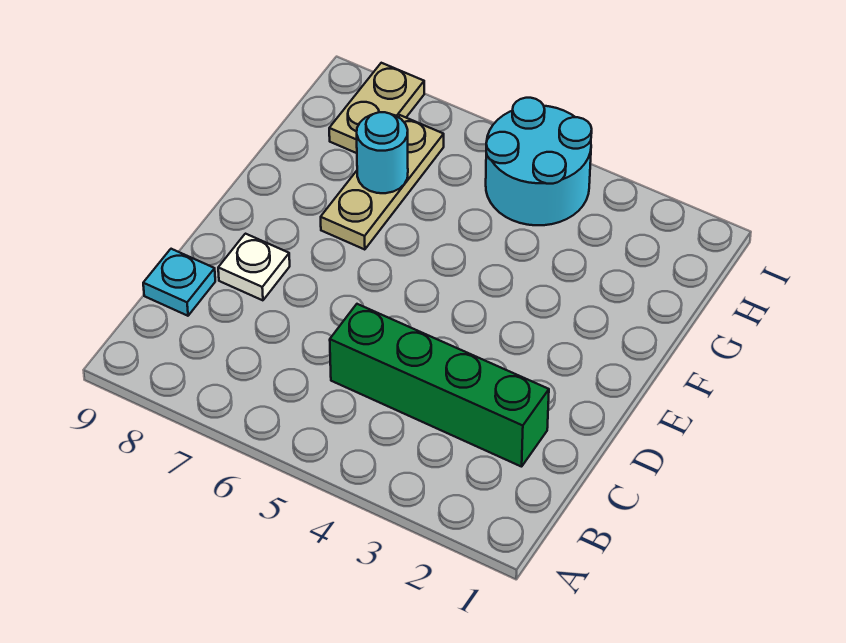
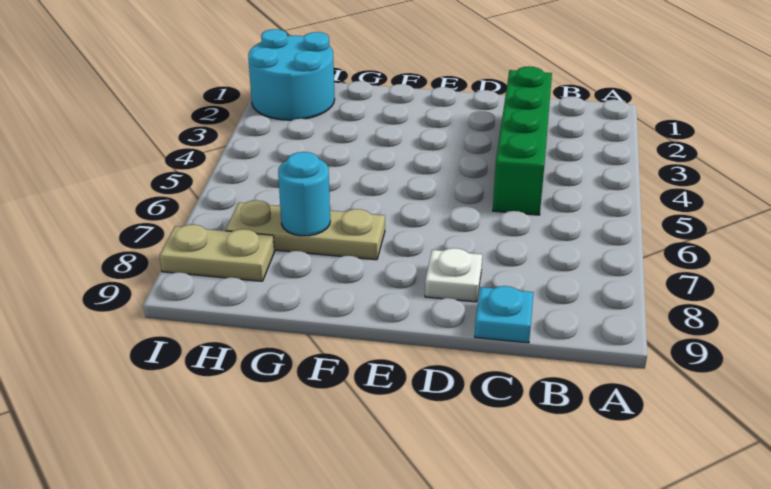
cyan round brick H4:I5 level 1 -> cyan round brick H1:I2 level 1

